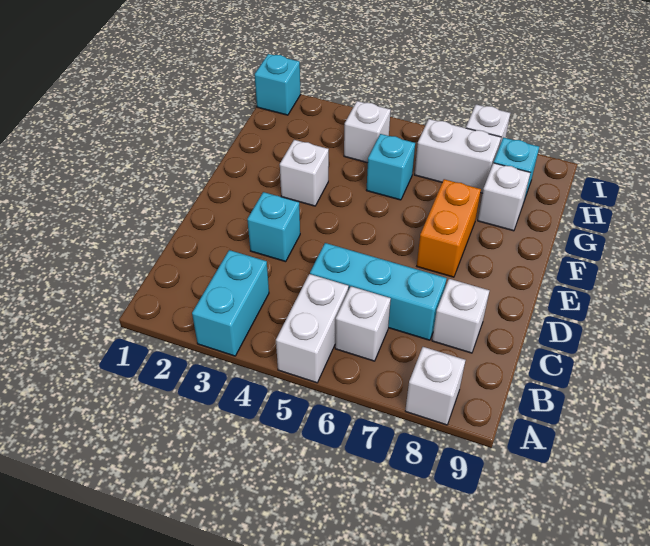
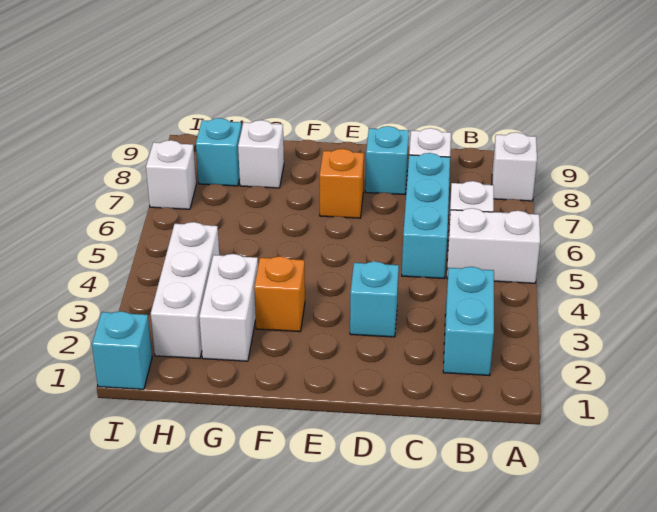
cyan brick A3:B3 level 1 -> cyan brick B2:B3 level 1
orange brick E7:F7 level 1 -> orange brick E7 level 1
white brick F3 level 1 -> orange brick F3 level 1
cyan brick G5 level 1 -> cyan brick D8 level 1
white brick H4 level 1 -> white brick H2:H4 level 1
white brick H6:H7 level 1 -> white brick G2:G3 level 1

